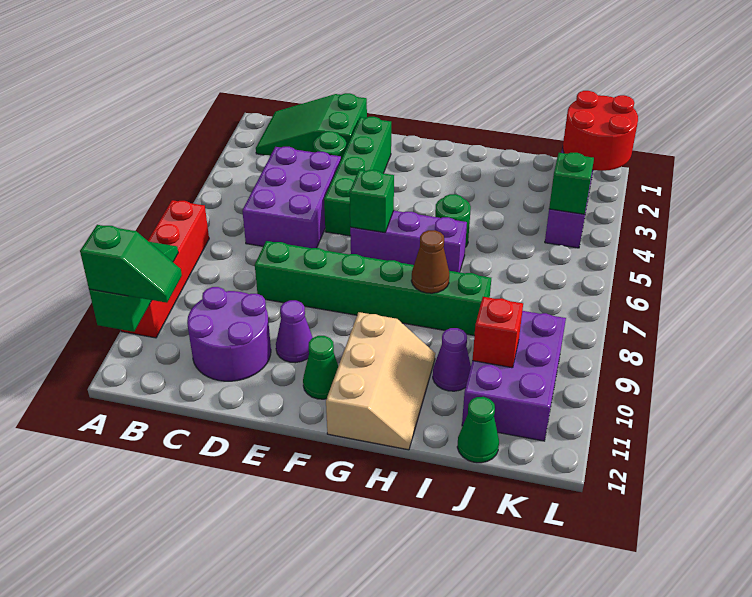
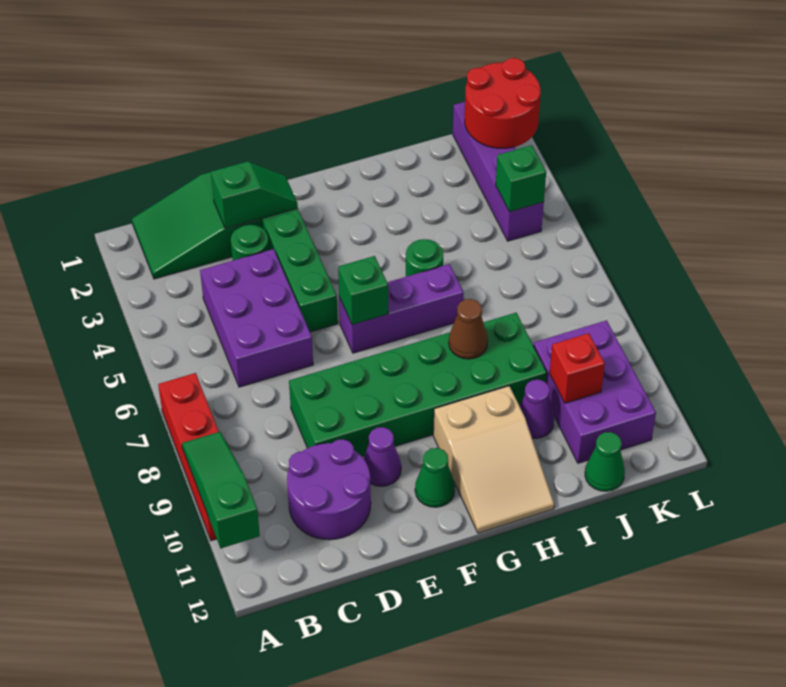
green slope A11:B11 level 3 top A -> green slope D2:E2 level 2 top D
green brick D8:I8 level 1 -> green brick D8:I9 level 1
tan slope G10:H12 level 1 top G -> tan slope G10:H12 level 1 top 10

